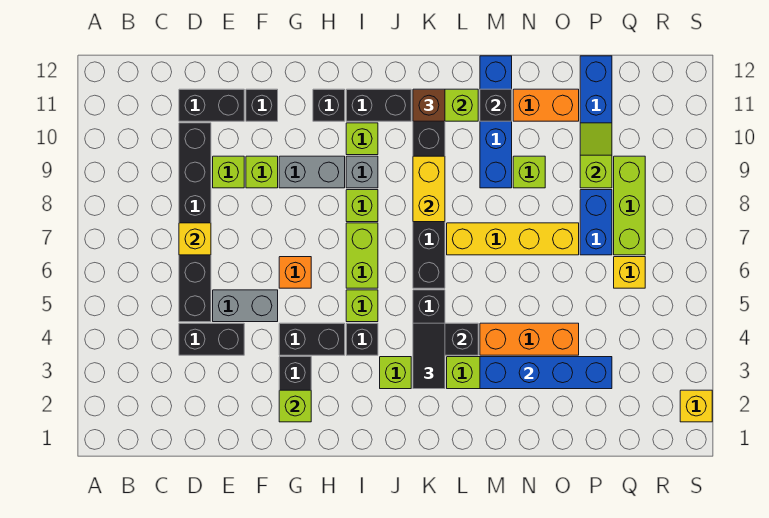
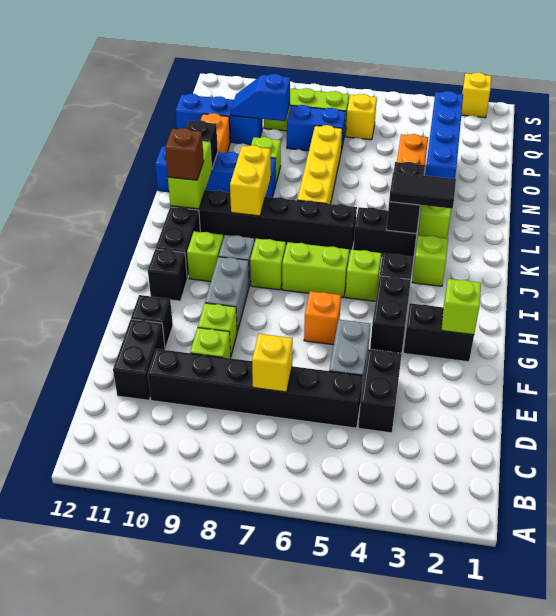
yellow brick K8:K9 level 2 -> yellow brick K9:L9 level 2
lime slope P9:P10 level 2 top 9 -> blue slope P9:P10 level 2 top 9

